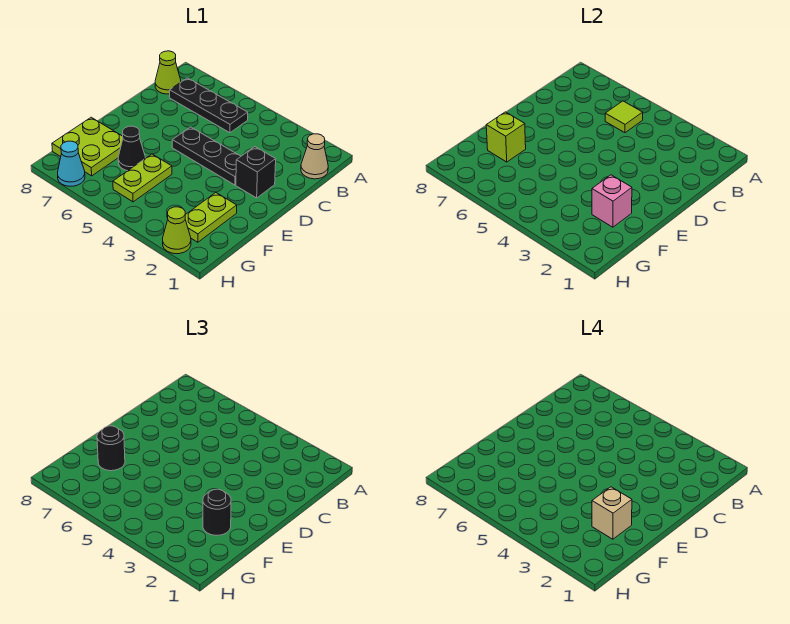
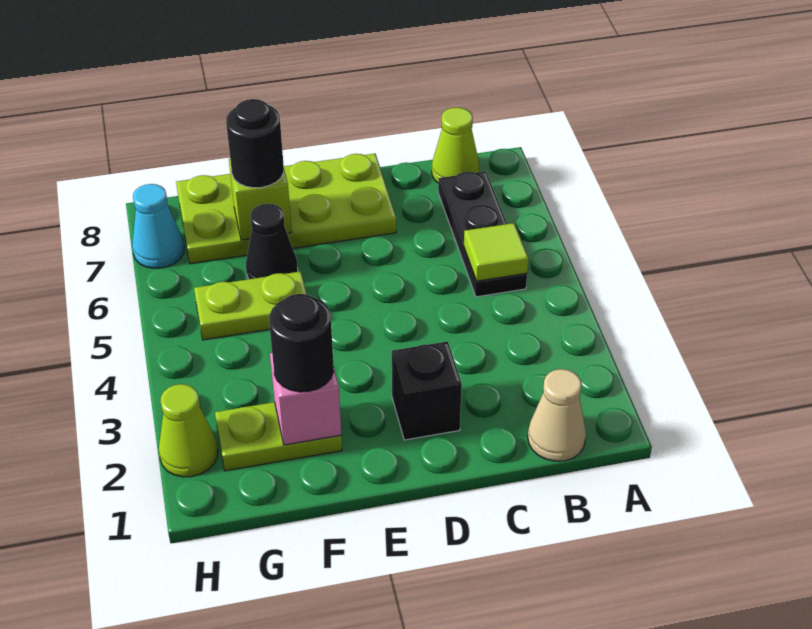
black plate D3:D5 level 1 -> none
tan brick F2 level 4 -> none
lime plate F7:G8 level 1 -> lime plate D7:G8 level 1

